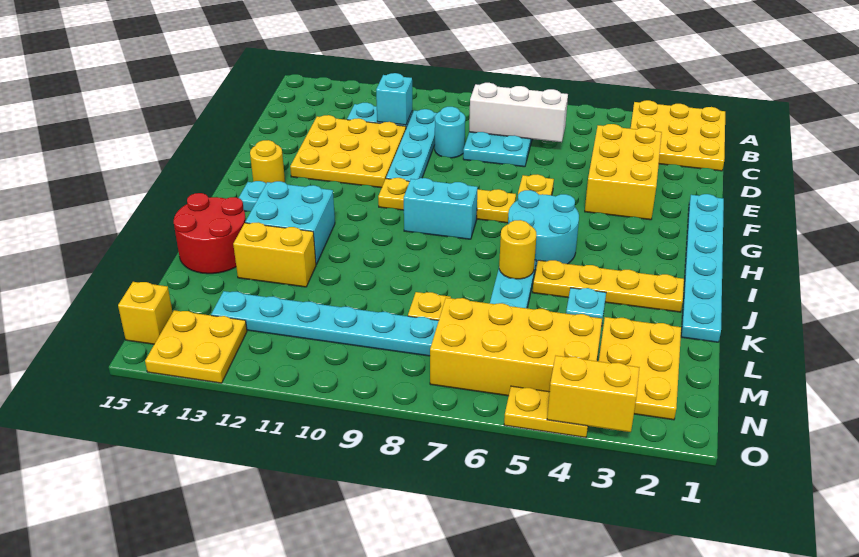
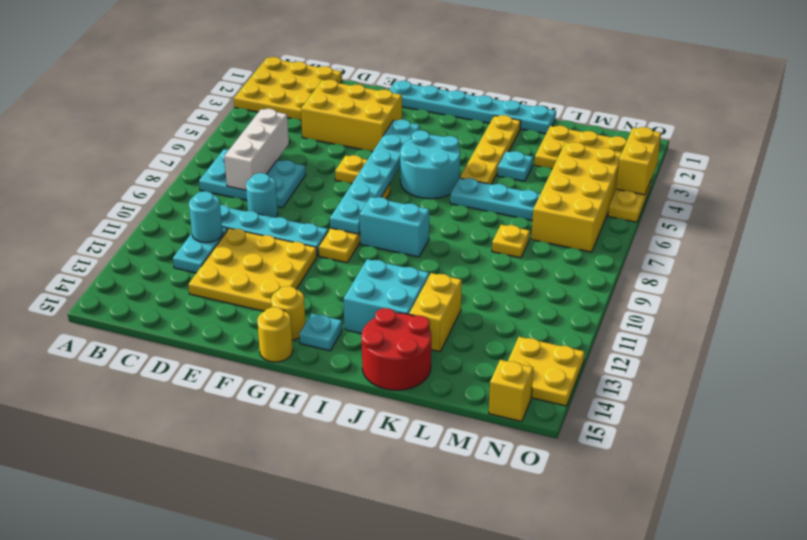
cyan brick C11 level 2 -> cyan round brick C11 level 2
cyan brick H8:H9 level 1 -> cyan brick H9:I9 level 1
yellow round brick J6 level 2 -> yellow round brick G15 level 1
cyan plate M8:M13 level 1 -> cyan plate G4:G9 level 2

